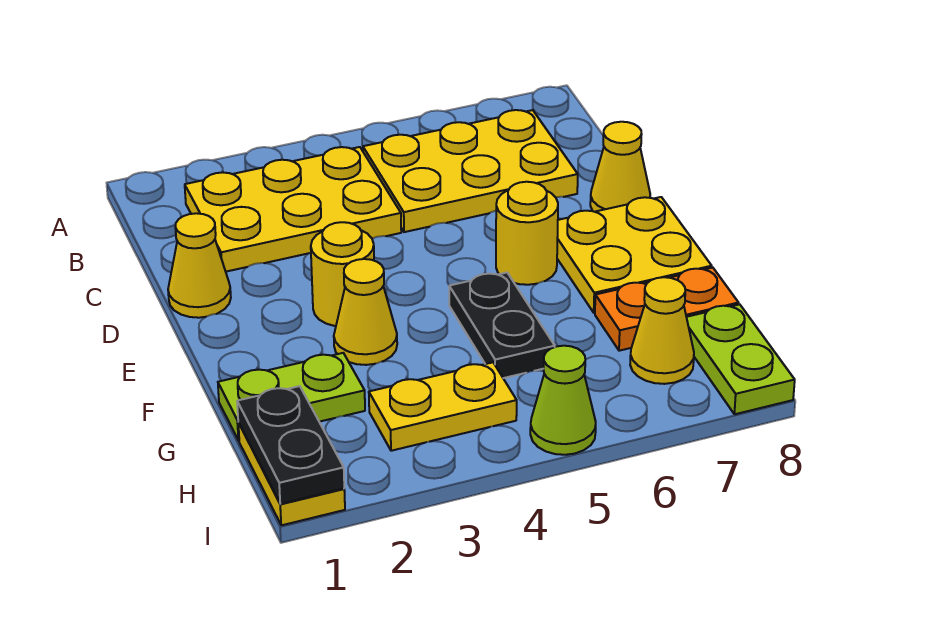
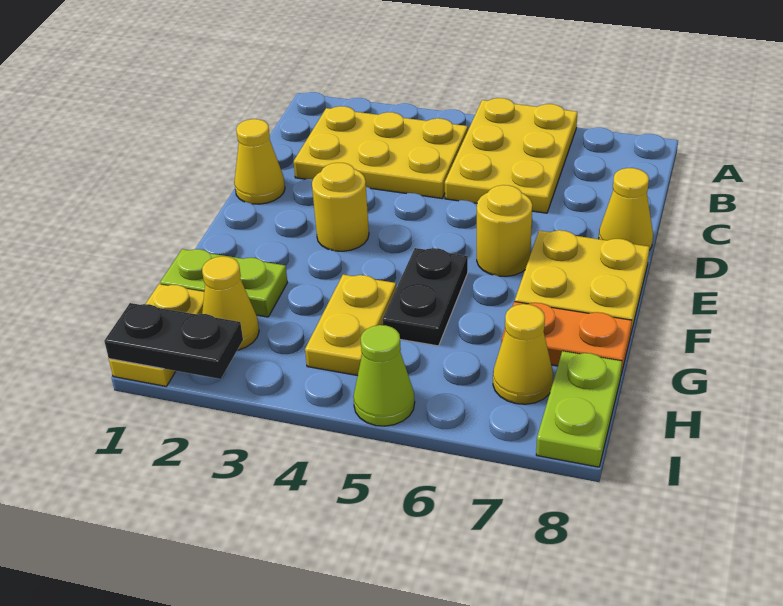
yellow plate B5:C7 level 1 -> yellow plate A5:C6 level 1
yellow cone F3 level 1 -> yellow cone H2 level 1
black plate H1:I1 level 2 -> black plate I1:I2 level 2
yellow plate H3:H4 level 1 -> yellow plate G4:H4 level 1

